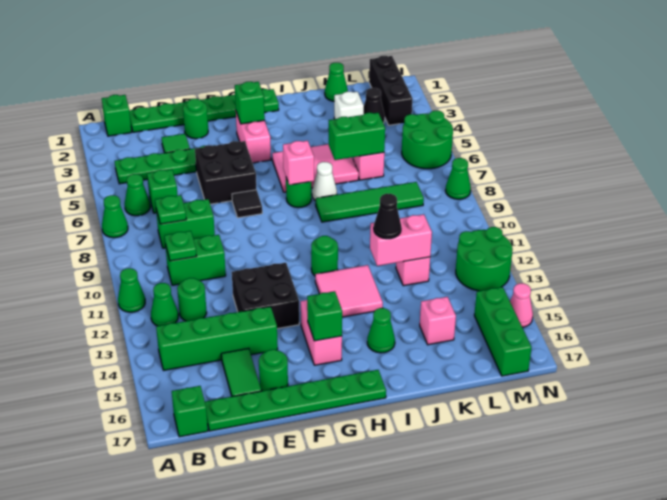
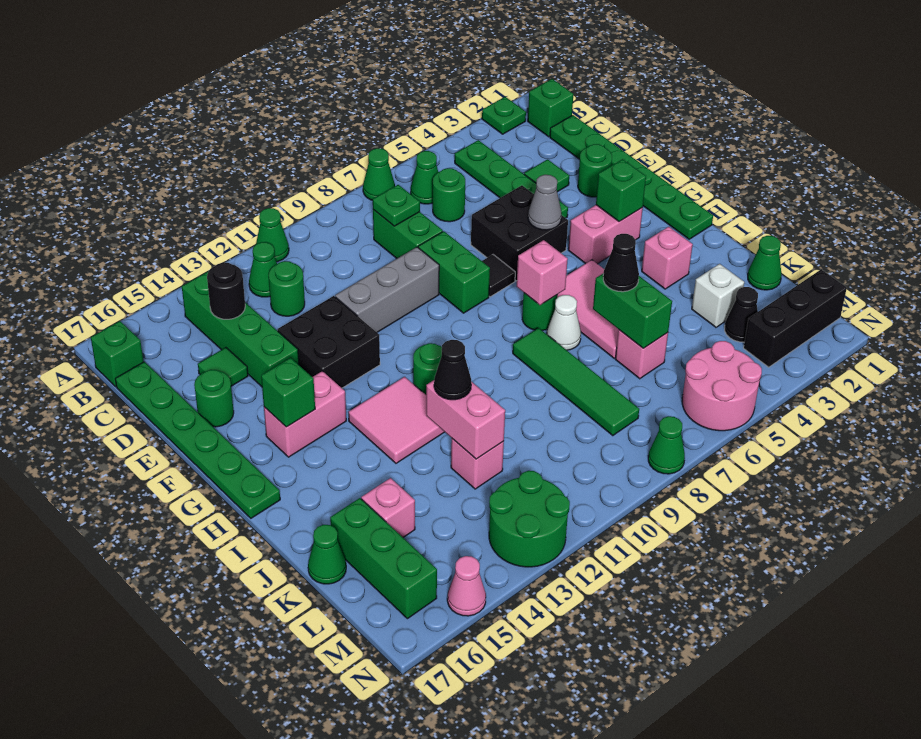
green brick C6 level 1 -> green round brick C6 level 1
green brick C10:D10 level 1 -> green brick E8:F8 level 1
green plate C10 level 2 -> green plate A2 level 1
none -> black round brick C14 level 2
green tile D15:D16 level 1 -> green tile D15 level 1
none -> grey brick E9:E11 level 1
none -> grey cone F5 level 2
none -> pink brick I3 level 1
green cone I15 level 1 -> green cone K17 level 1
none -> black cone J6 level 3
green round brick M5:N6 level 1 -> pink round brick M5:N6 level 1
green brick M15:M17 level 1 -> green brick K16:M16 level 1

